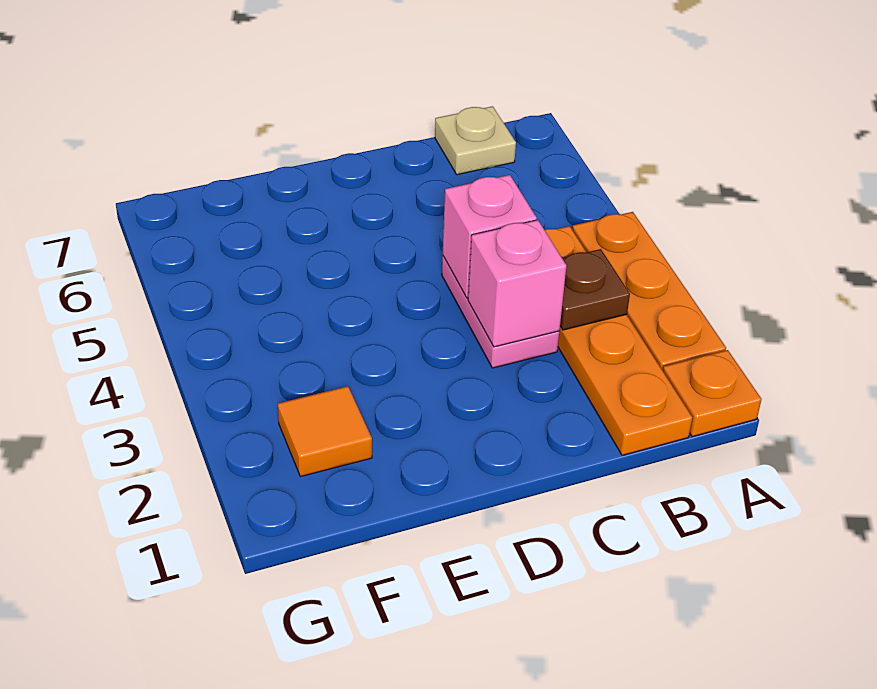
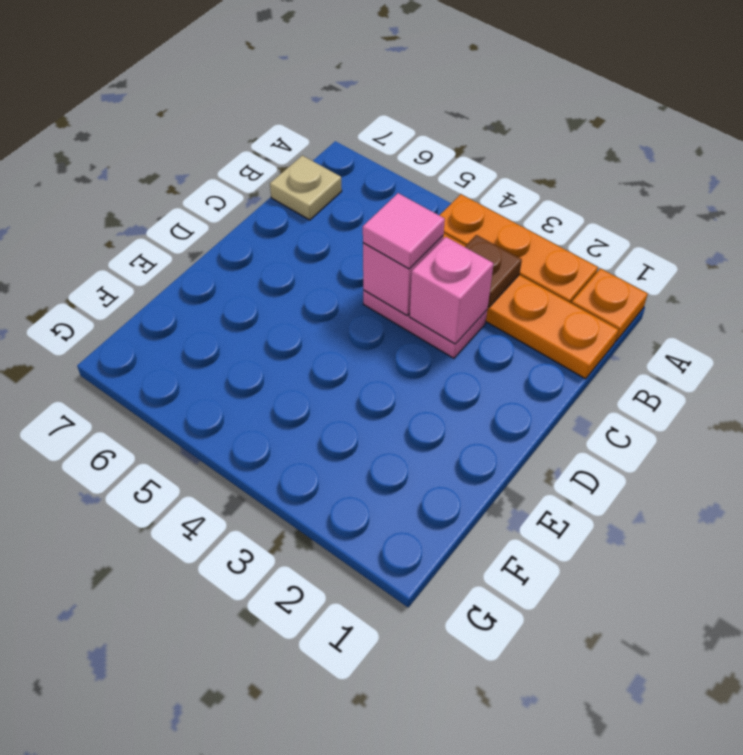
none -> pink tile C4 level 3
orange tile F2 level 1 -> none

